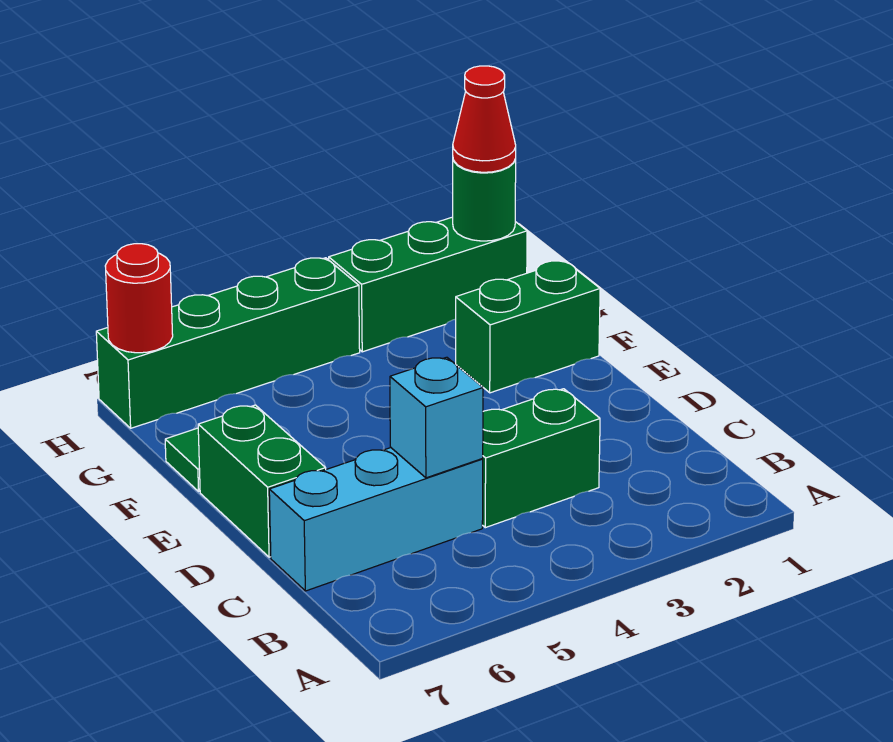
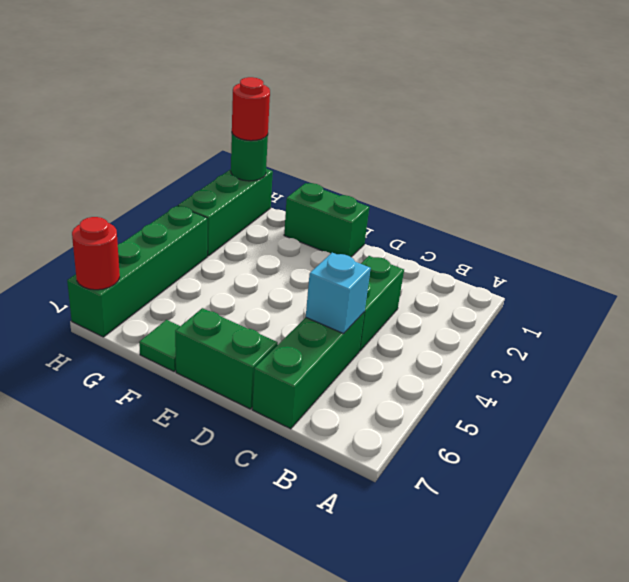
cyan brick C5:C7 level 1 -> green brick C5:C7 level 1
green brick F1:F2 level 1 -> green brick E1:F1 level 1
red cone H1 level 3 -> red round brick H1 level 3

